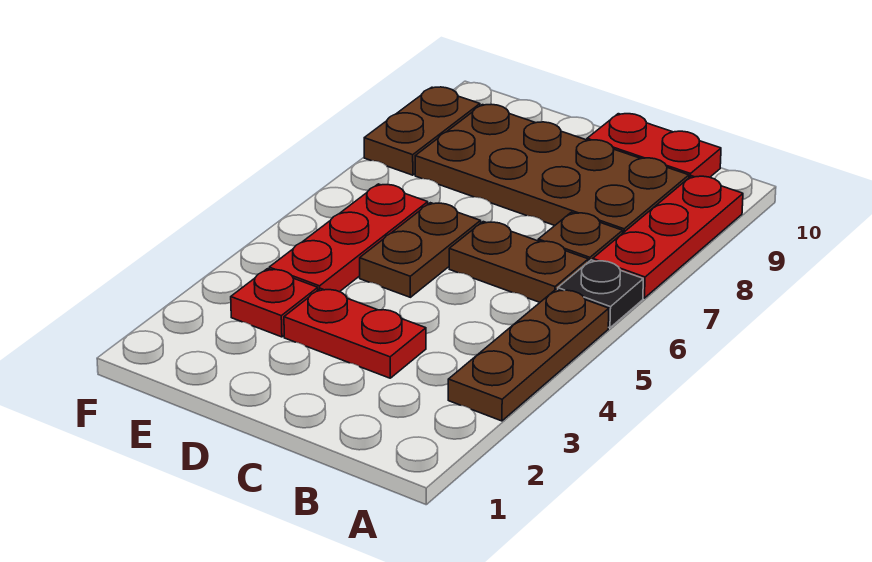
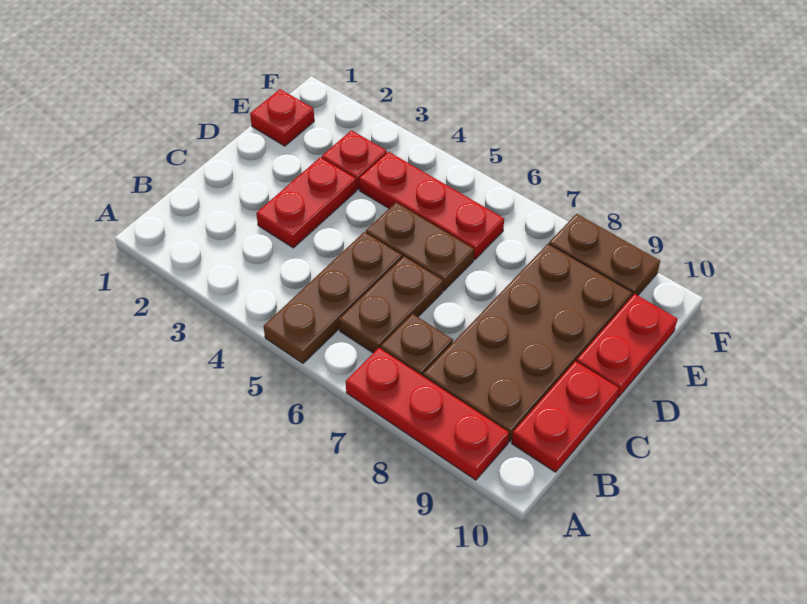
brown plate A3:A5 level 1 -> brown plate A5:C5 level 1
black plate A6 level 1 -> none
none -> red plate D10:E10 level 1
none -> red plate E1 level 1

